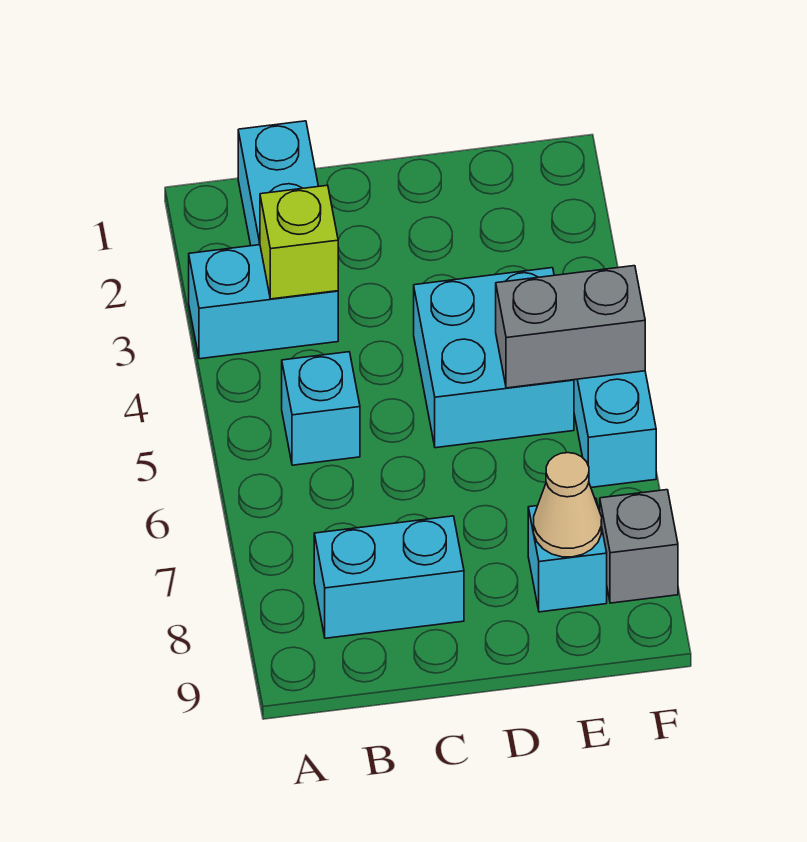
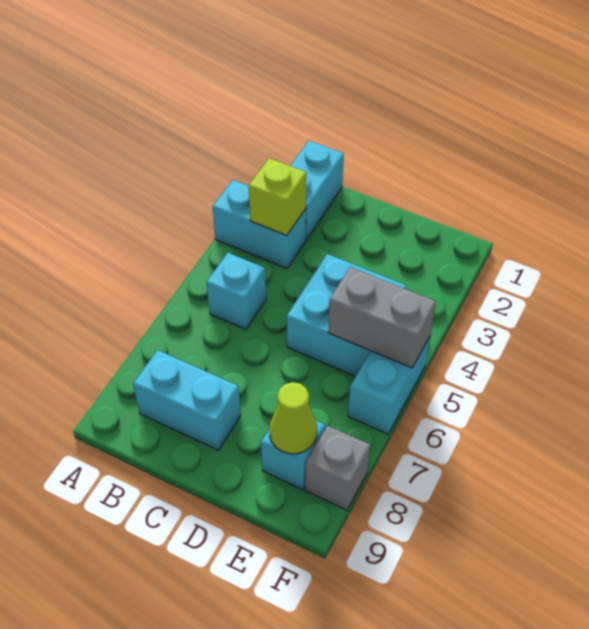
tan cone E8 level 2 -> lime cone E8 level 2

